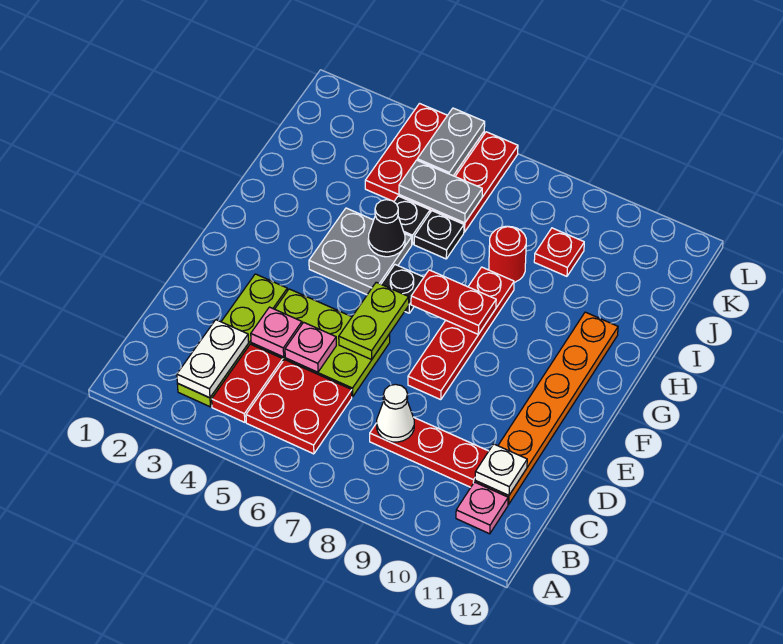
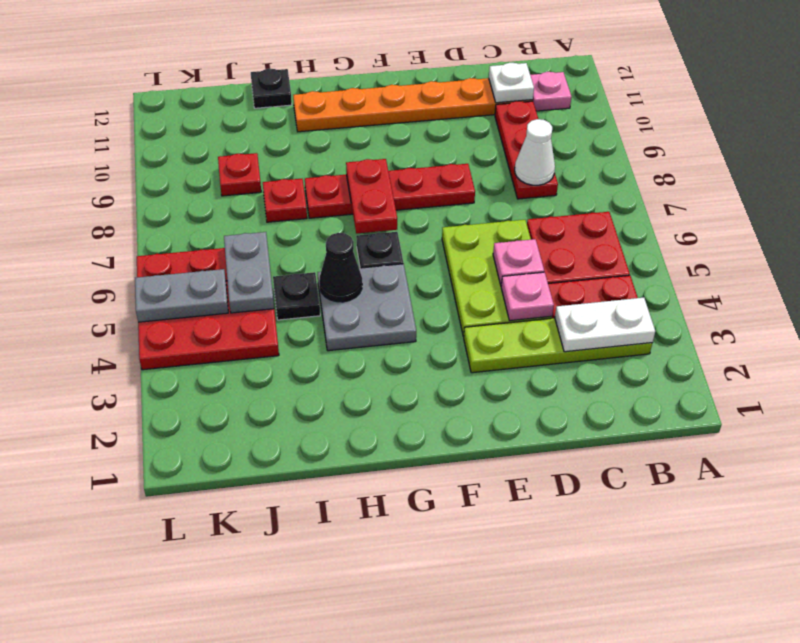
lime plate E6:F6 level 2 -> none
black plate I6 level 1 -> black plate I12 level 1
red round brick I8 level 1 -> red plate I8 level 1

